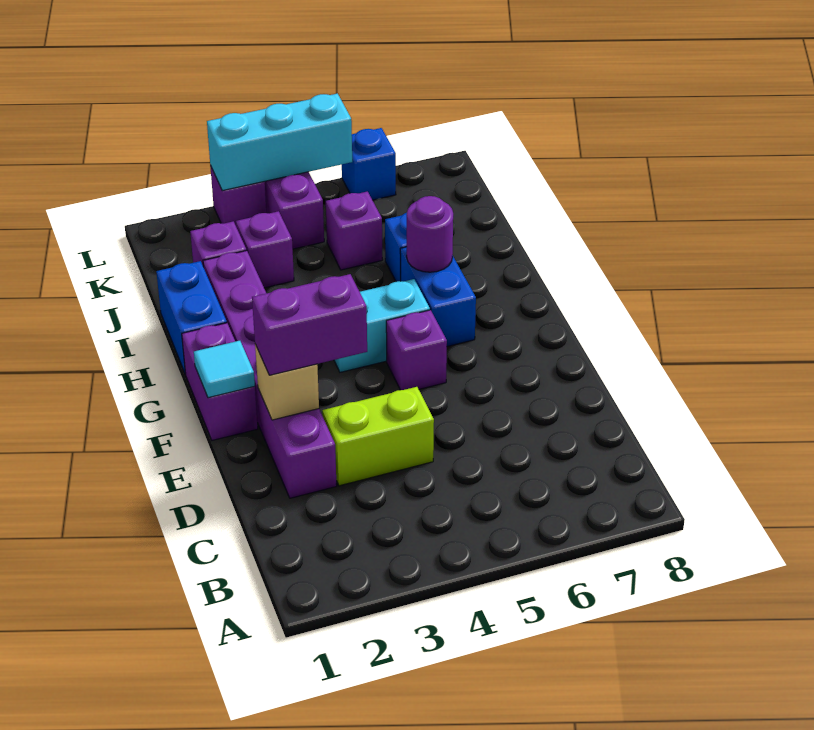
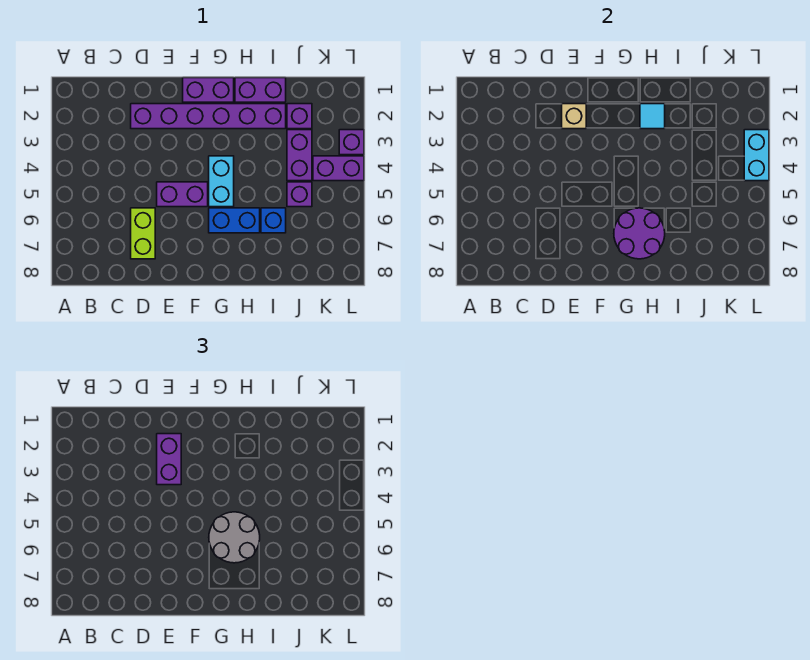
lime brick D3:D4 level 1 -> lime brick D6:D7 level 1
cyan tile F1 level 2 -> cyan tile H2 level 2
purple brick F5 level 1 -> purple brick E5:F5 level 1
none -> grey round brick G5:H6 level 3
blue brick H1:I1 level 1 -> purple brick H1:I1 level 1
purple round brick H6 level 2 -> purple round brick G6:H7 level 2
purple brick J3 level 1 -> purple brick J3:J4 level 1
cyan brick L3:L5 level 2 -> cyan brick L3:L4 level 2
blue brick L6 level 1 -> none

